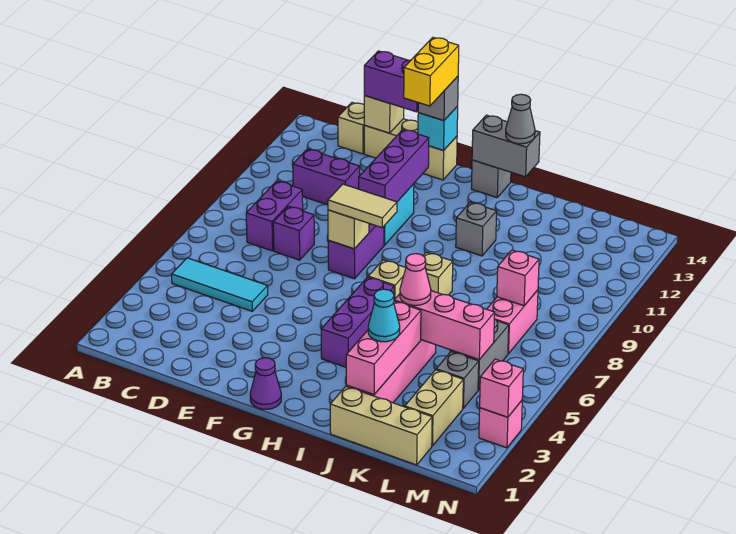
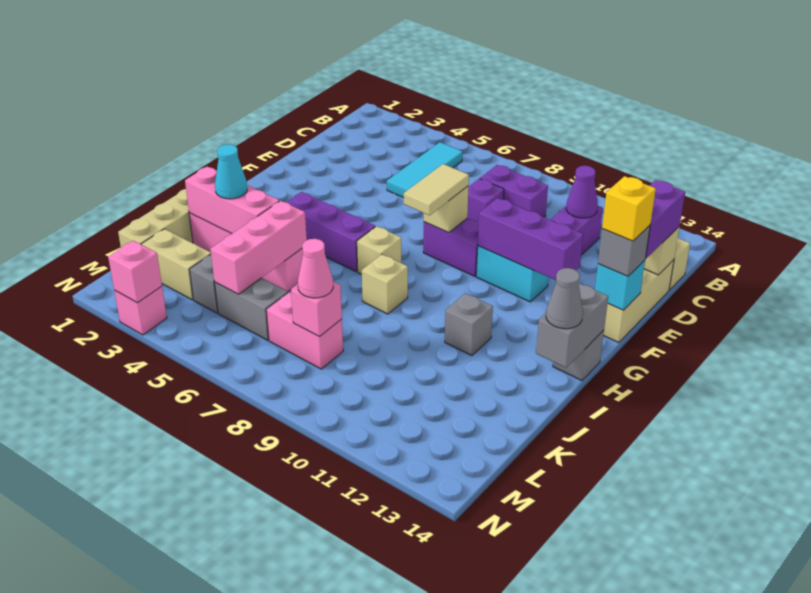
yellow brick F13:F14 level 4 -> yellow brick F14 level 4
purple cone G1 level 1 -> purple cone C11 level 2
pink cone J5 level 3 -> pink cone L8 level 3

